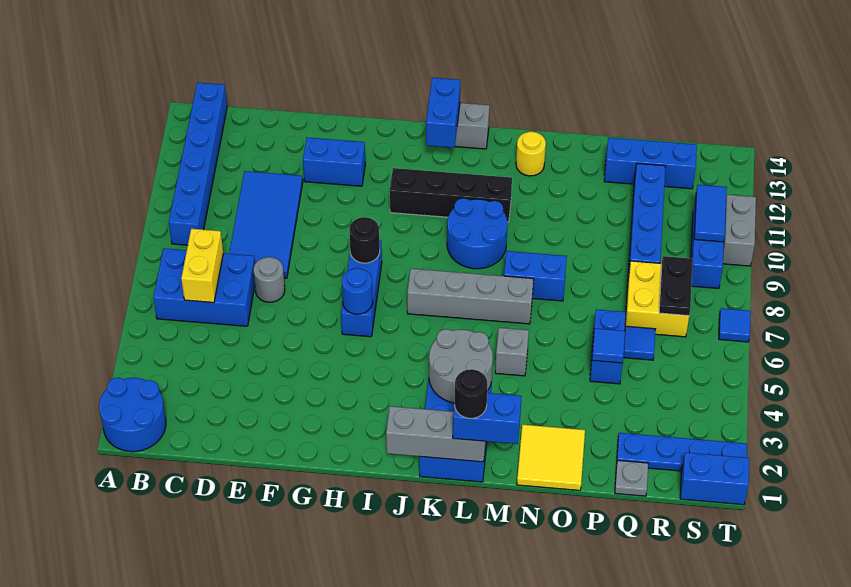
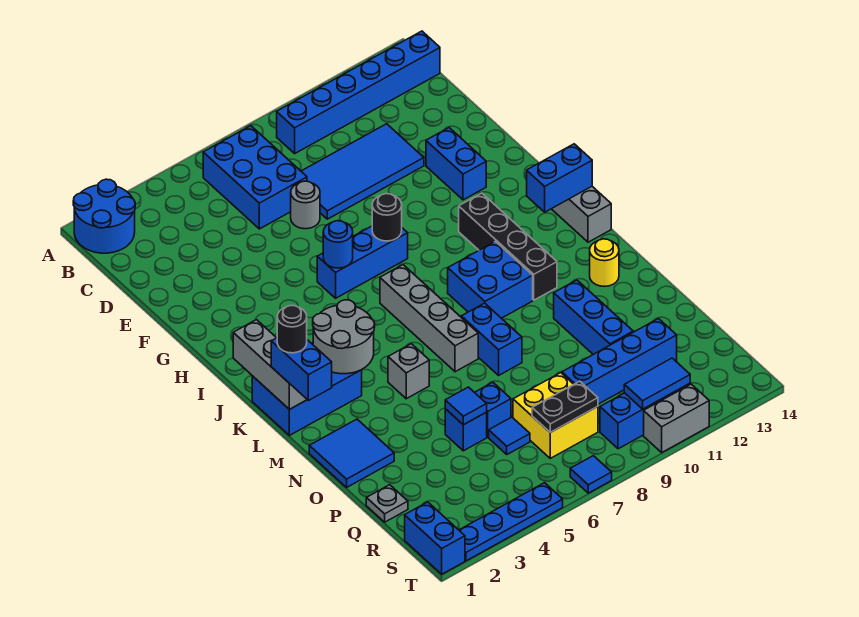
yellow brick C6:C7 level 2 -> none
blue round brick K9:L10 level 1 -> blue brick K9:L10 level 1
yellow tile N1:O2 level 1 -> blue tile N1:O2 level 1
blue brick P13:R13 level 1 -> blue brick N11:P11 level 1
blue plate Q2:T2 level 1 -> blue plate T2:T5 level 1

